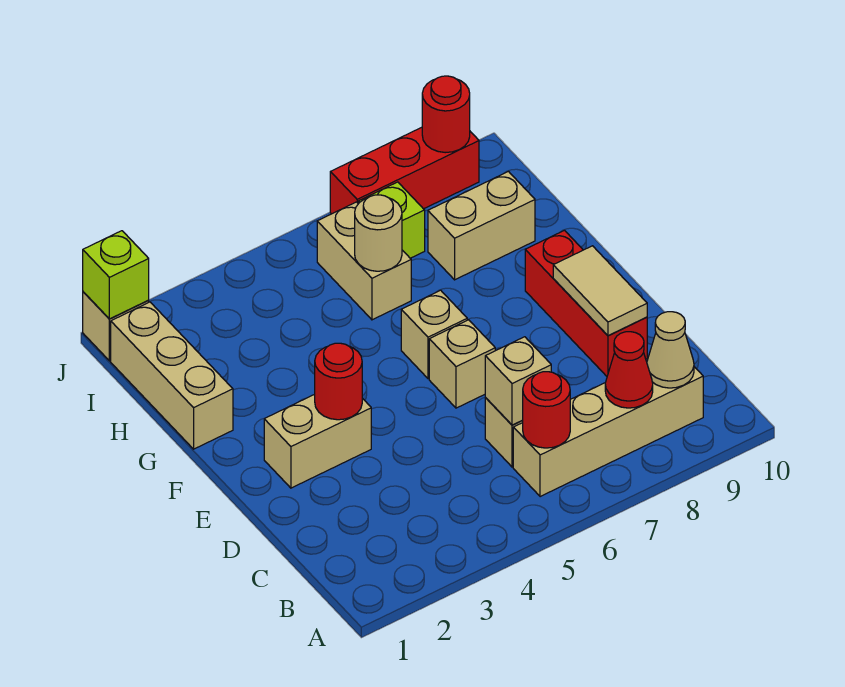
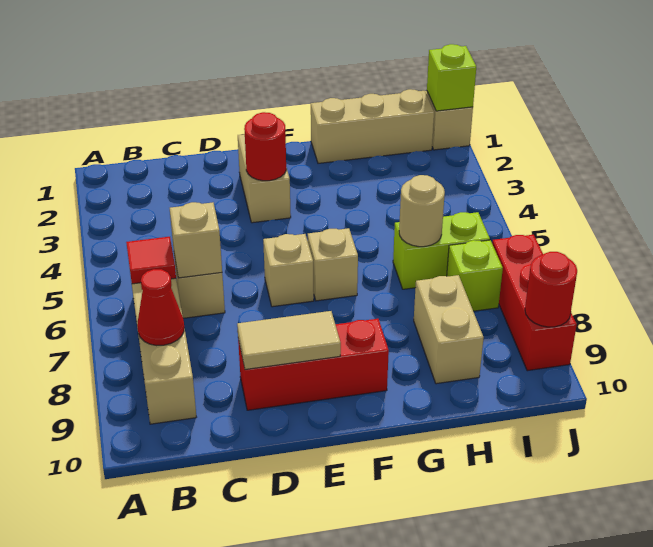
red round brick B6 level 2 -> red tile B6 level 2
tan cone B9 level 2 -> none
tan brick H6:I6 level 1 -> lime brick H6:I6 level 1

